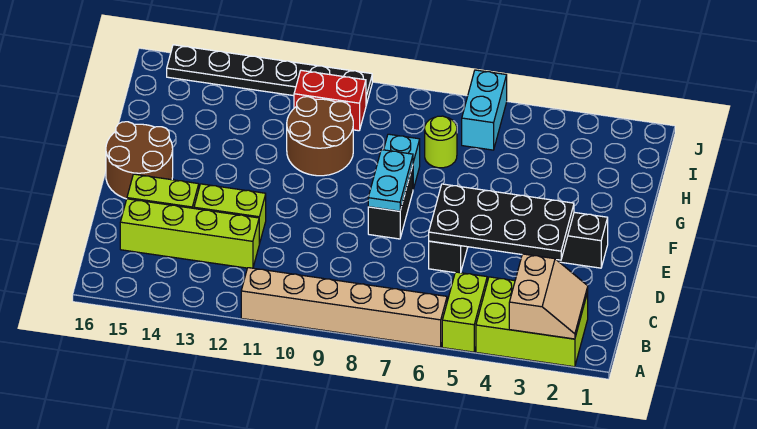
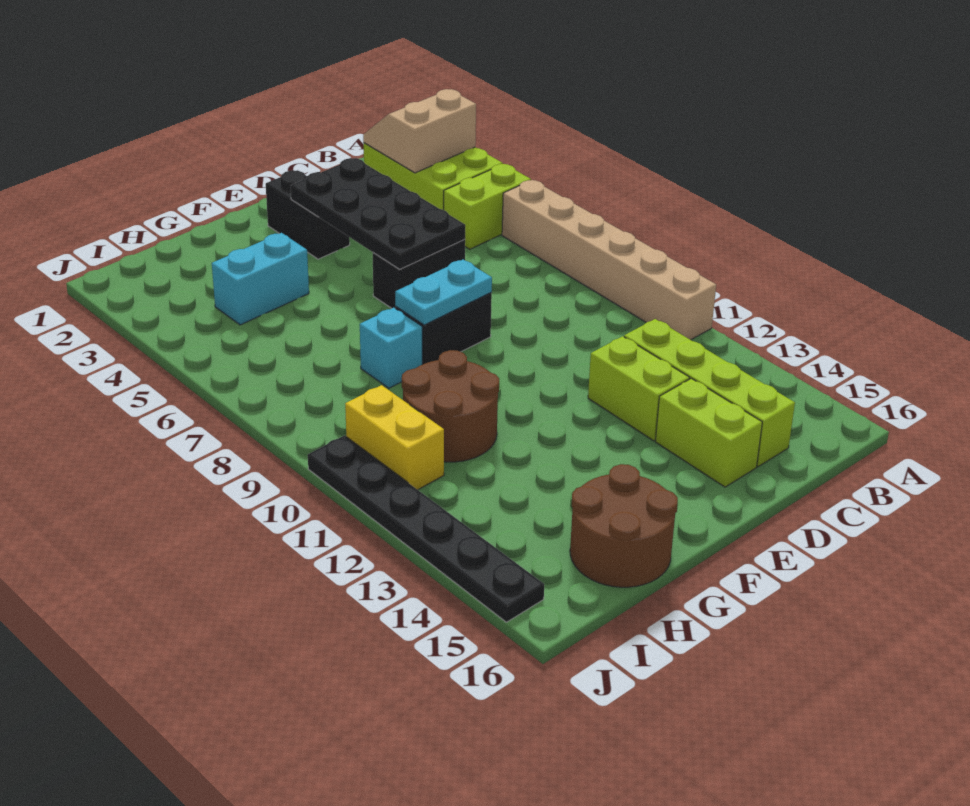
brown round brick E15:F16 level 1 -> brown round brick G15:H16 level 1
lime round brick H7 level 1 -> none
cyan brick I6:J6 level 1 -> cyan brick G4:H4 level 1
red brick I10:I11 level 1 -> yellow brick I10:I11 level 1

